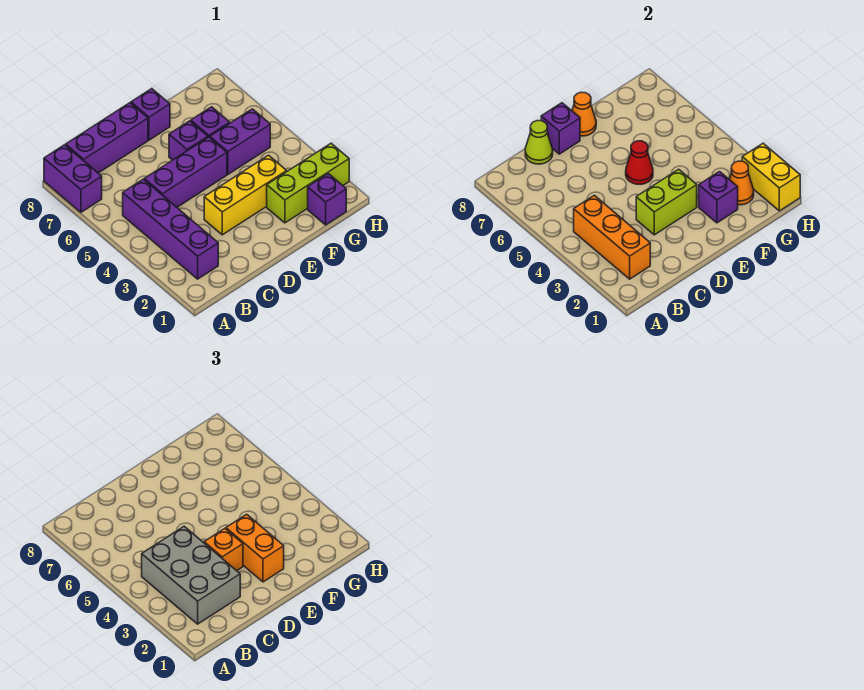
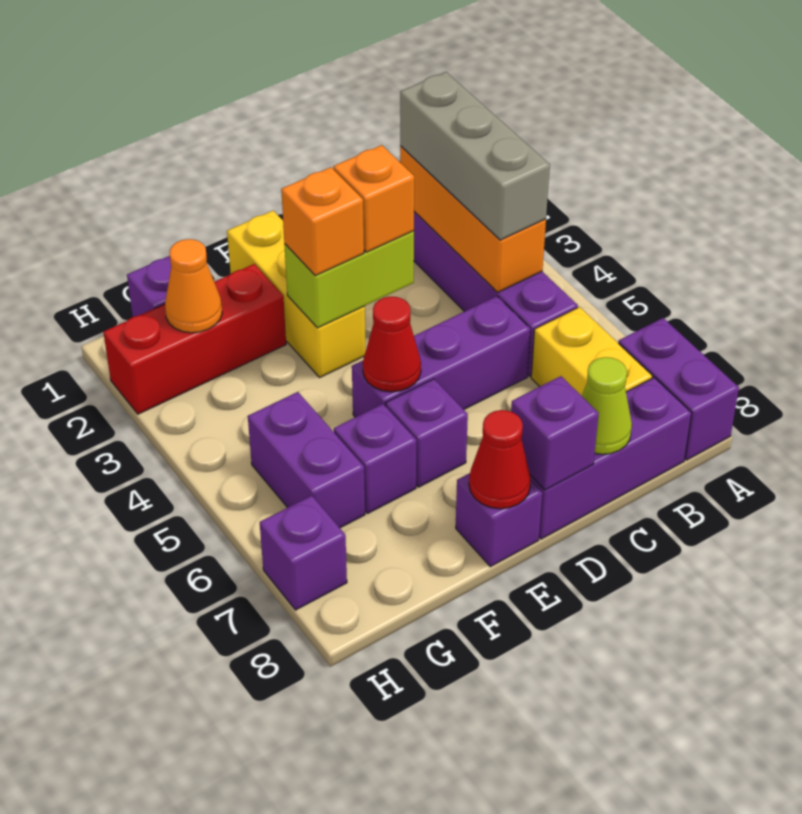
grey brick B2:C4 level 3 -> grey brick B2:B4 level 3
yellow brick D3:F3 level 1 -> yellow brick E1:E3 level 1
orange brick E2:E3 level 3 -> orange brick E3 level 3
orange cone E8 level 2 -> red cone E8 level 2
lime brick F2:H2 level 1 -> red brick F2:H2 level 1
purple brick F2 level 2 -> purple brick H7 level 1
purple brick F5:G5 level 1 -> purple brick G5:G6 level 1
yellow brick H1:H2 level 2 -> yellow brick B6:B7 level 1

